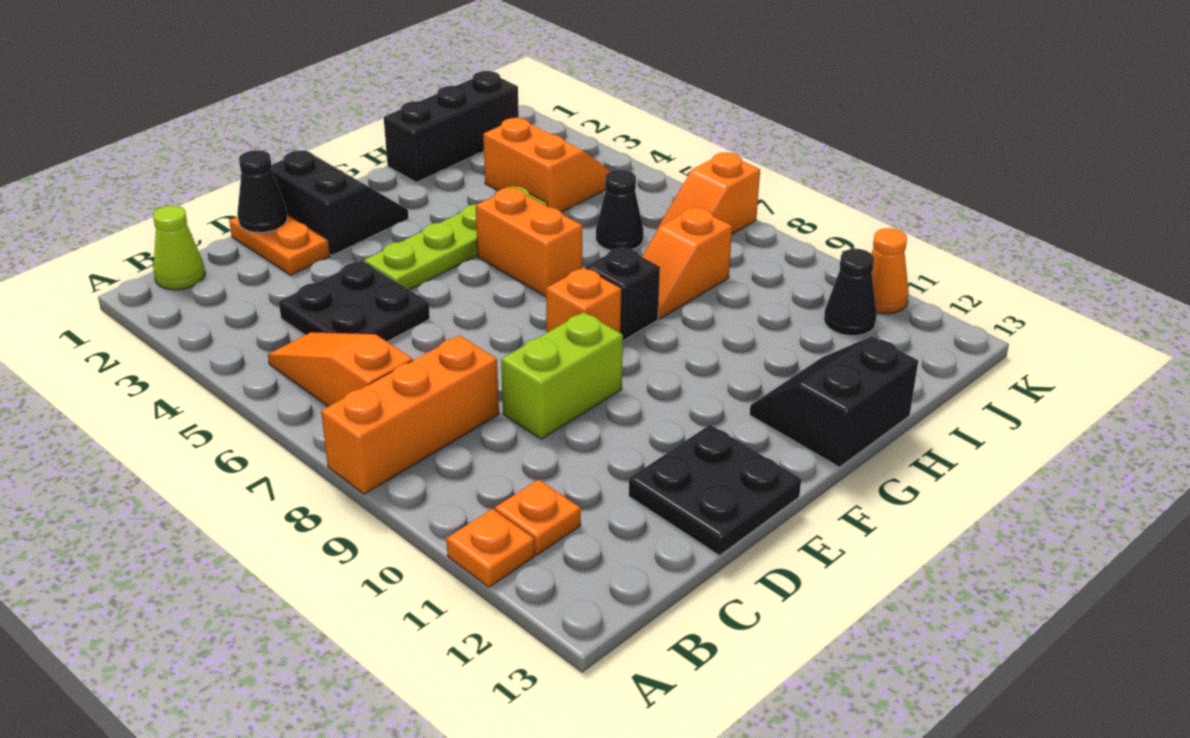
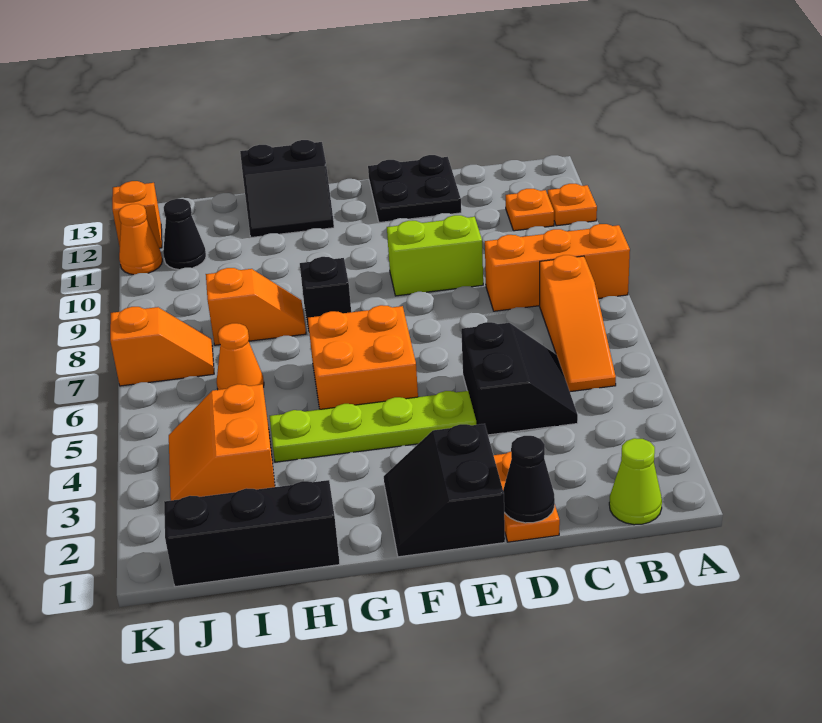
black plate C4:D5 level 1 -> black slope C4:D5 level 1 top D
orange brick F8 level 1 -> orange brick K12 level 1
orange brick G5:G6 level 1 -> orange brick F5:G6 level 1
black cone I6 level 1 -> orange cone I6 level 1

